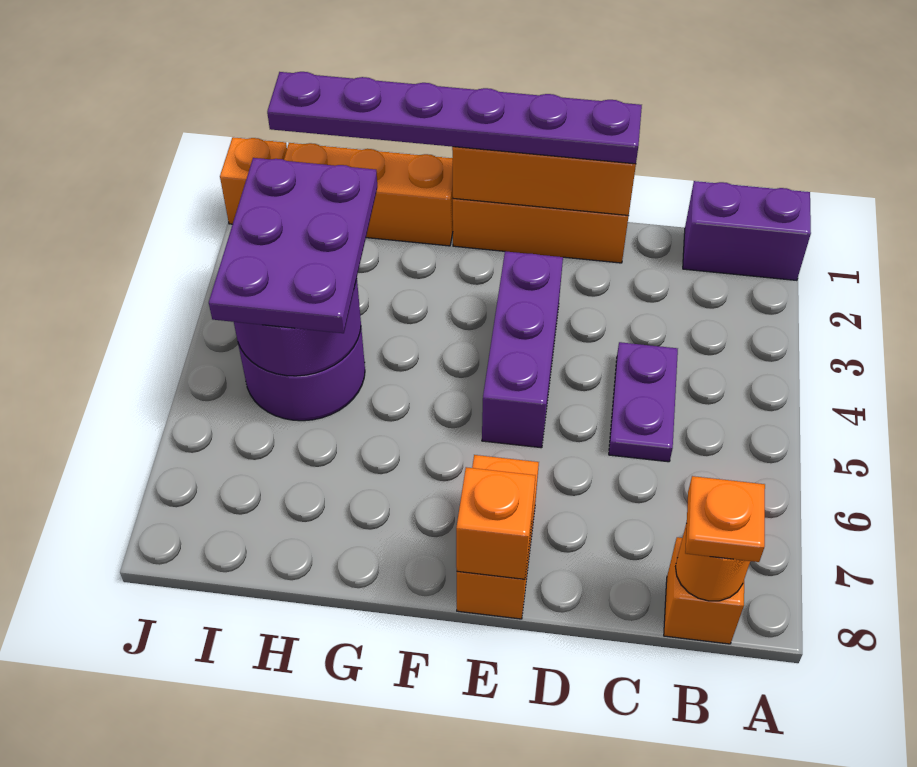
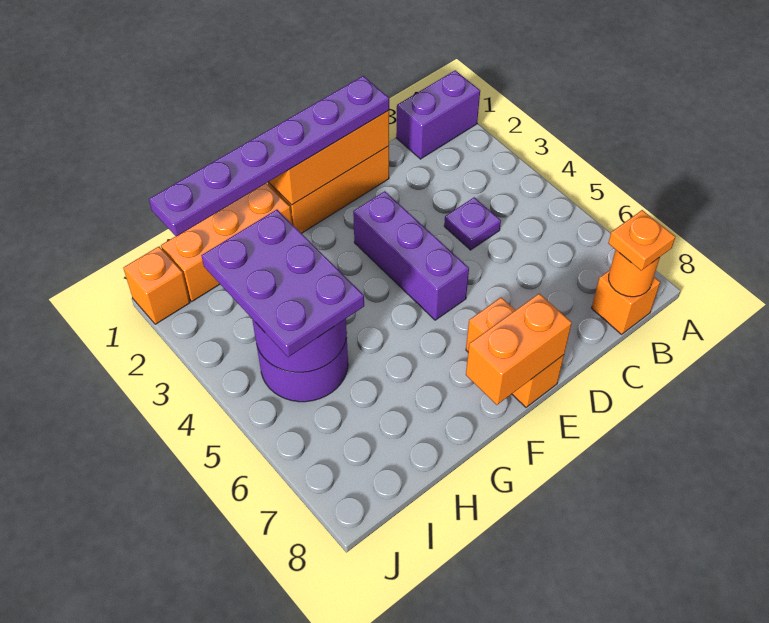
purple plate C4:C5 level 1 -> purple plate C4 level 1
orange brick E8 level 2 -> orange brick E8:F8 level 2

